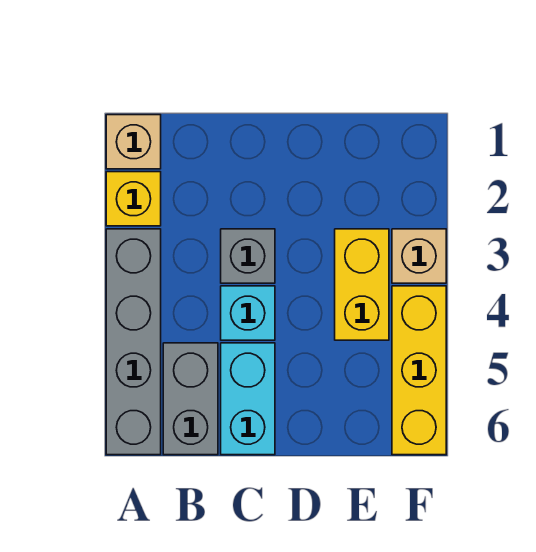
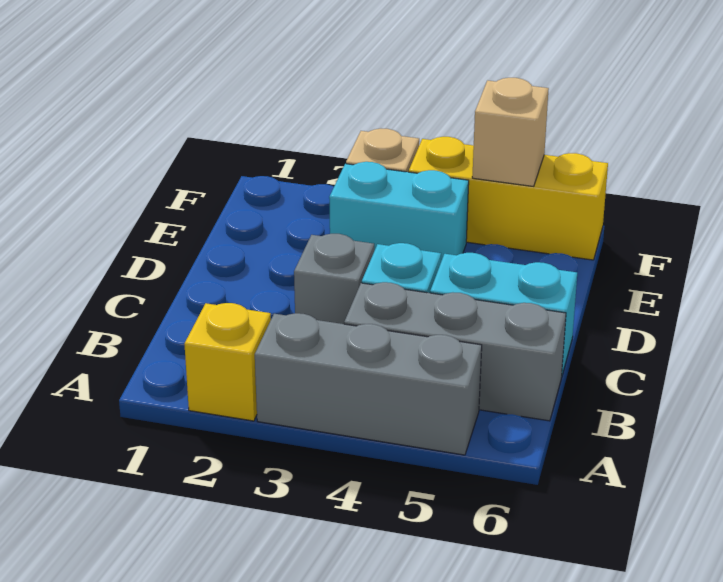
tan brick A1 level 1 -> tan brick F5 level 2
grey brick A3:A6 level 1 -> grey brick A3:A5 level 1
grey brick B5:B6 level 1 -> grey brick B4:B6 level 1
yellow brick E3:E4 level 1 -> cyan brick E3:E4 level 1

